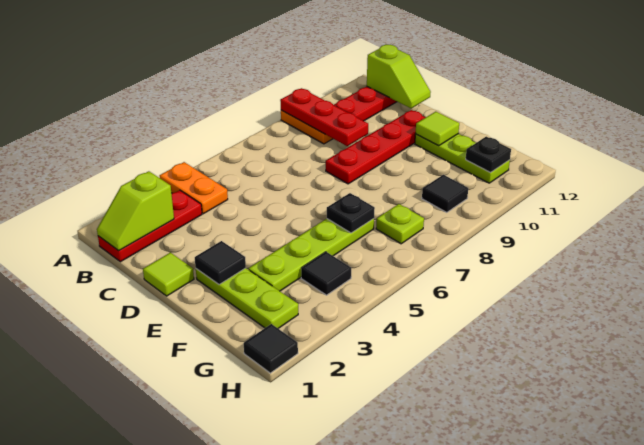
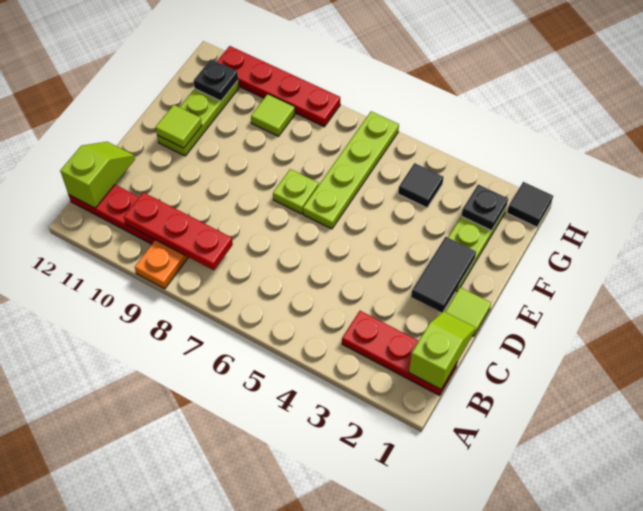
orange plate A4:B4 level 1 -> none
red plate A9:C9 level 2 -> red plate B8:B10 level 2
lime slope B1:B2 level 2 top 2 -> lime slope B1:C1 level 2 top B
red plate D8:D11 level 1 -> red plate H8:H11 level 1
black tile E2 level 2 -> black tile D2:E2 level 2
lime plate F3:F6 level 1 -> lime plate E6:H6 level 1
black plate F6 level 2 -> black plate G2 level 2
lime plate G7 level 1 -> lime plate E7 level 1
black tile G9 level 1 -> lime tile G9 level 1

